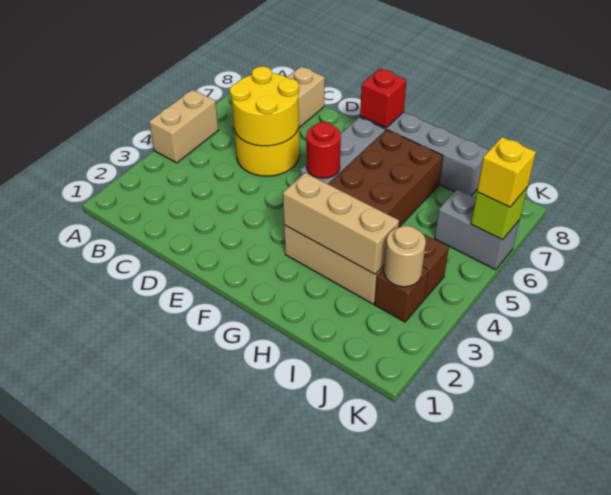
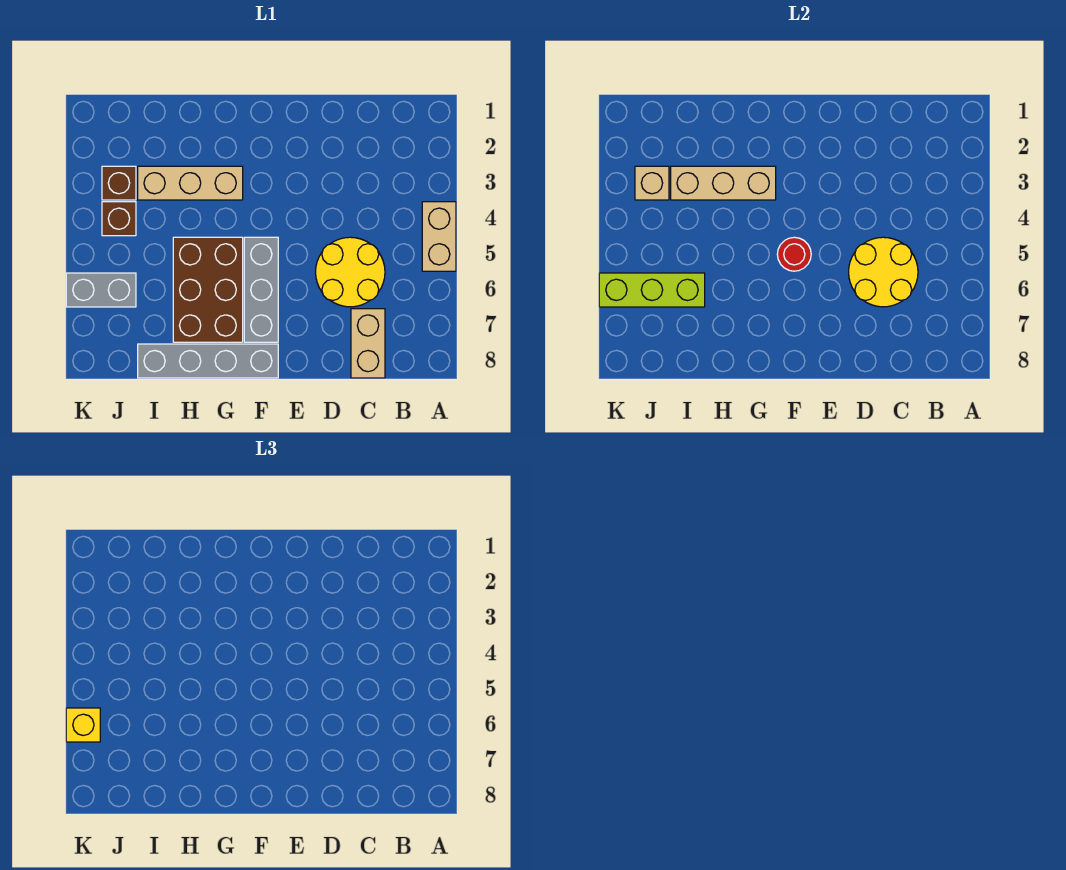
red brick F8 level 2 -> none
tan round brick J3 level 2 -> tan brick J3 level 2
lime brick K6 level 2 -> lime brick I6:K6 level 2

